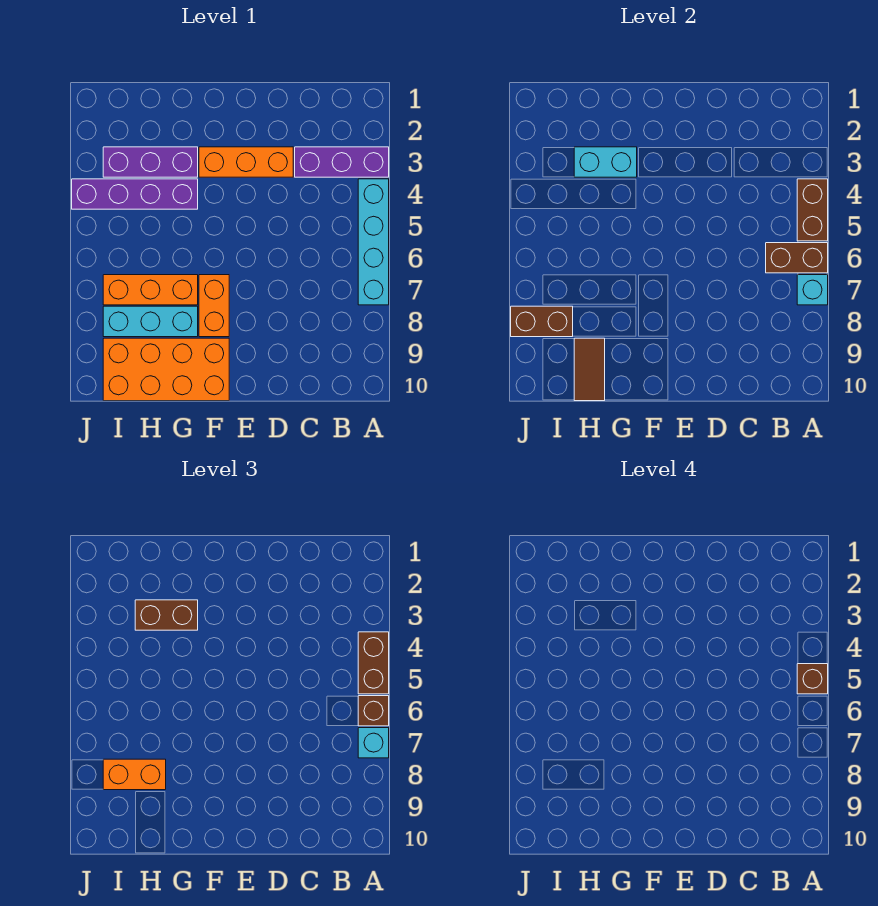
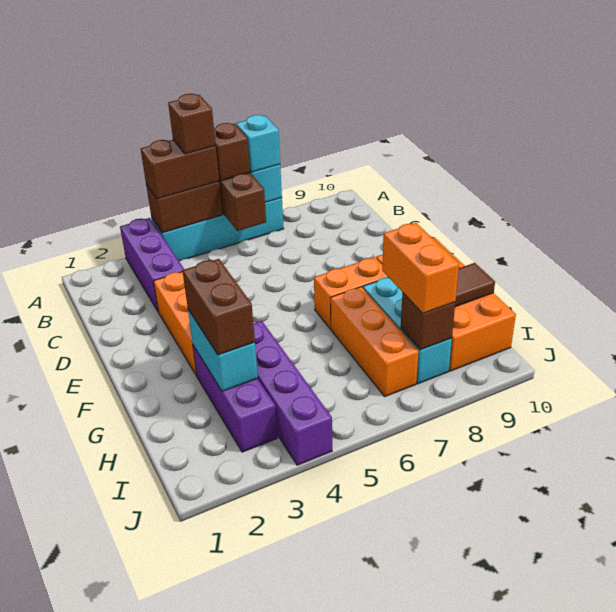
brown brick I8:J8 level 2 -> brown brick I8 level 2

